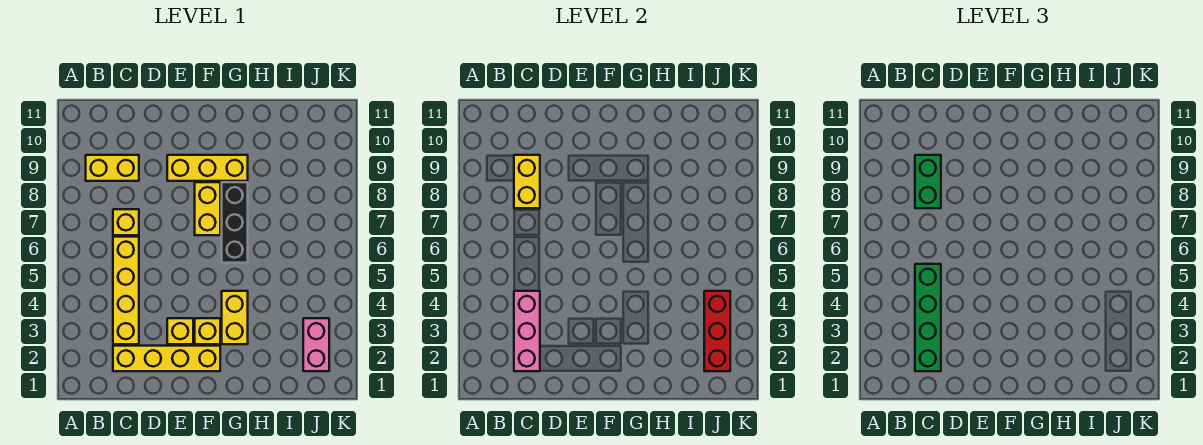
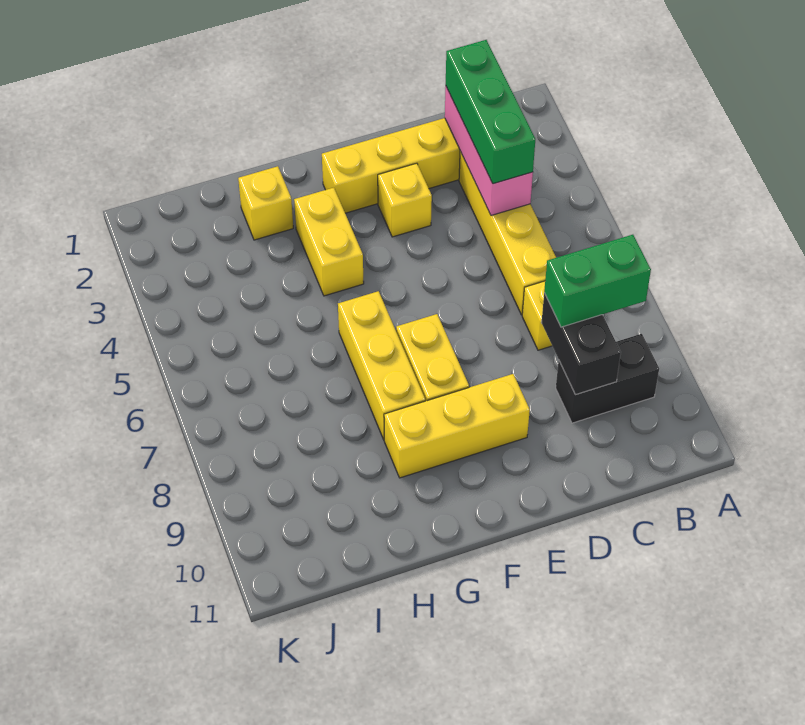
yellow brick B9:C9 level 1 -> black brick B9:C9 level 1
green brick C2:C5 level 3 -> green brick C2:C4 level 3
yellow brick C8:C9 level 2 -> black brick C8:C9 level 2
green brick C8:C9 level 3 -> green brick B8:C8 level 3
yellow brick F3 level 1 -> yellow brick H2 level 1
black brick G6:G8 level 1 -> yellow brick G6:G8 level 1
pink brick J2:J3 level 1 -> none
red brick J2:J4 level 2 -> none

